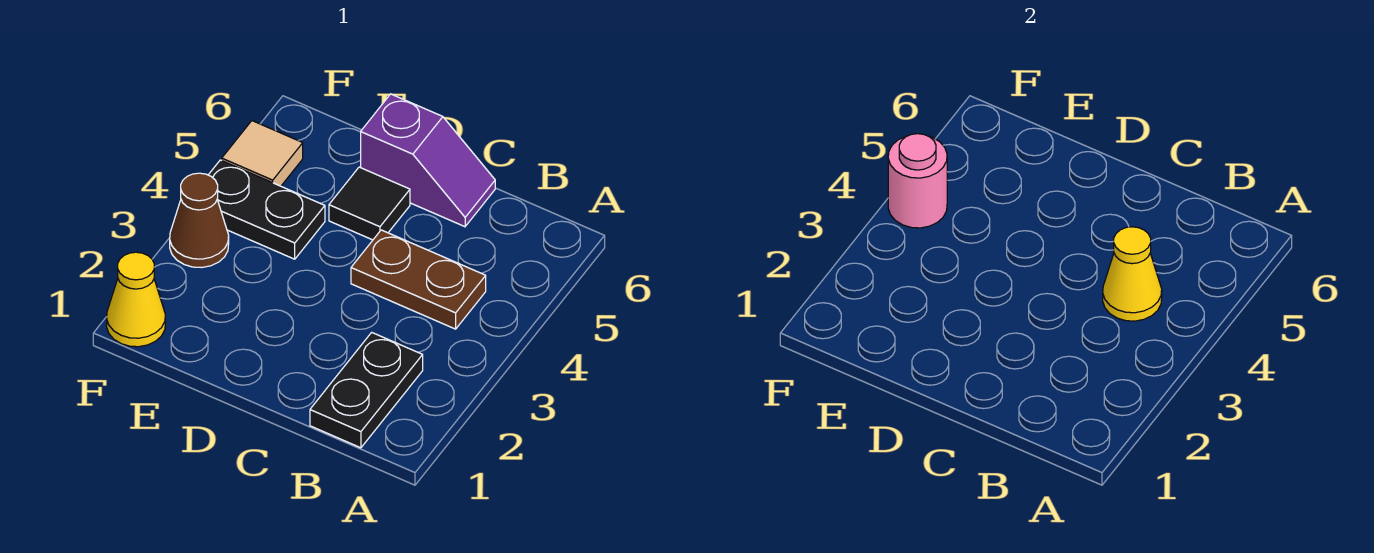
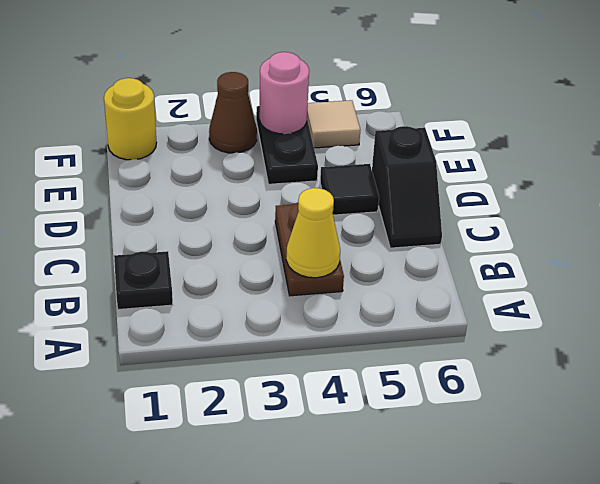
black plate B1:B2 level 1 -> black plate B1 level 1
purple slope C6:D6 level 1 top D -> black slope C6:D6 level 1 top D
yellow cone F1 level 1 -> yellow round brick F1 level 1

